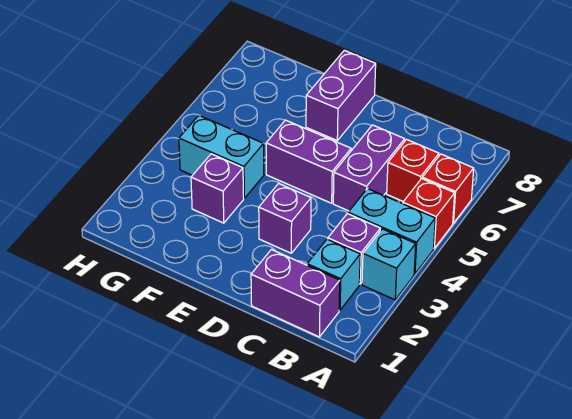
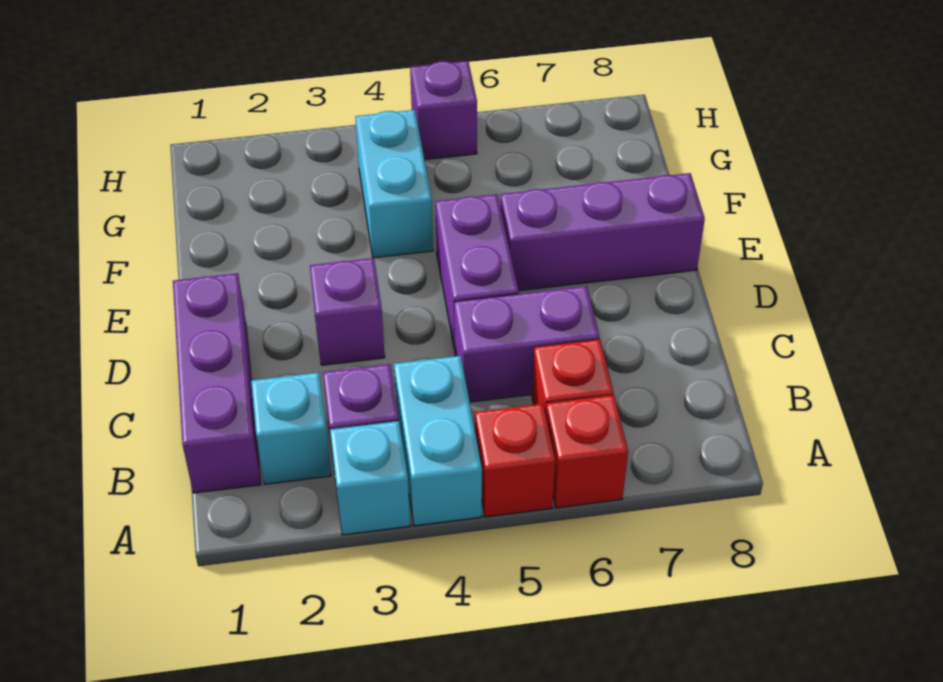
purple brick B1:C1 level 1 -> purple brick B1:D1 level 1
purple brick E7:E8 level 1 -> purple brick E6:E8 level 1
purple brick F3 level 1 -> purple brick H5 level 1

